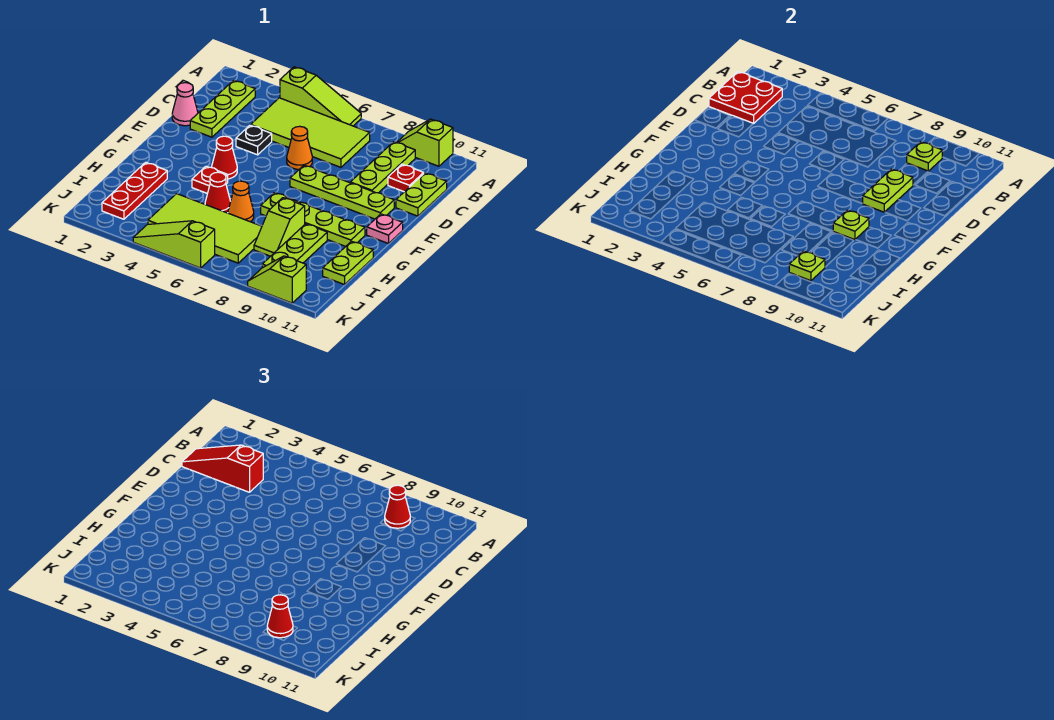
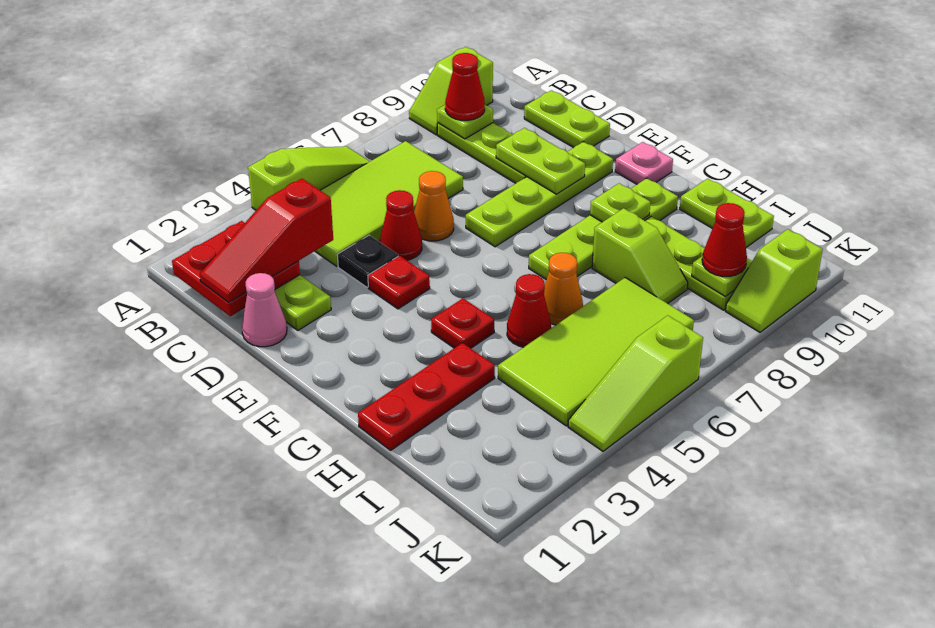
red plate C10 level 1 -> red plate E4 level 1
red cone F4 level 1 -> red cone D5 level 1
red plate H2:J2 level 1 -> red plate H1:H3 level 1

